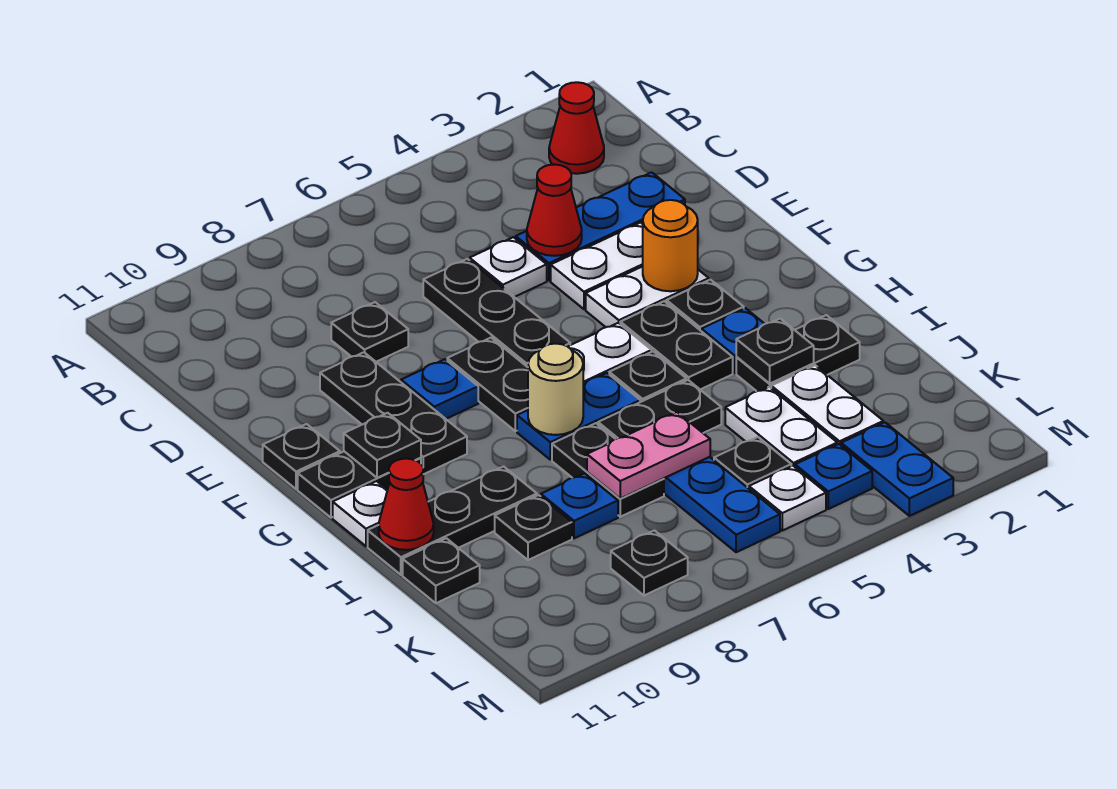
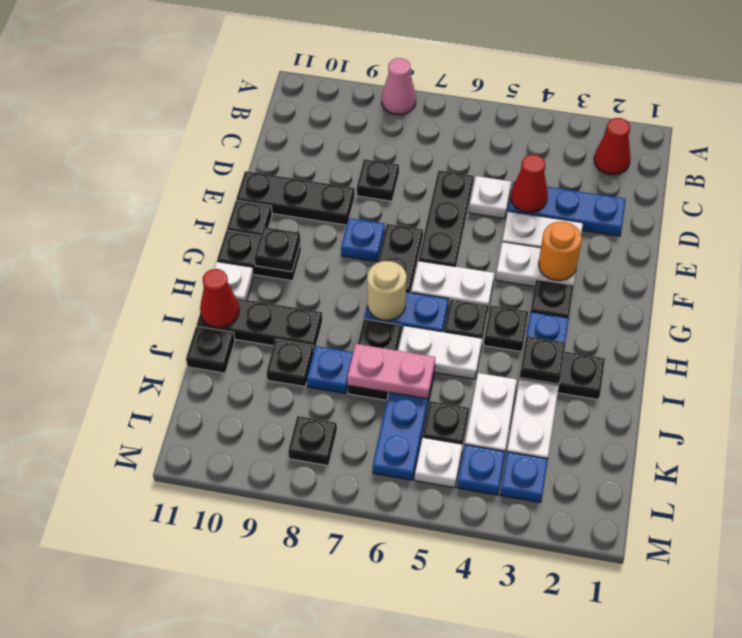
none -> pink cone A8 level 1
black plate E9:G9 level 1 -> black plate E9:E11 level 1
black plate G4:H4 level 1 -> black plate H4 level 1
black plate I5:I6 level 1 -> white plate I5:I6 level 1
blue plate L3:M3 level 1 -> blue plate L3 level 1

